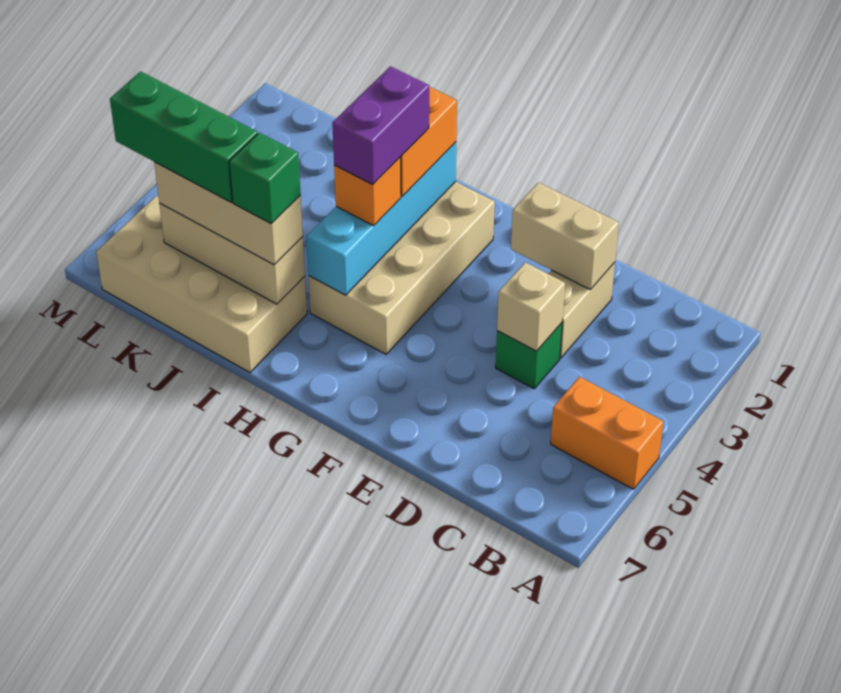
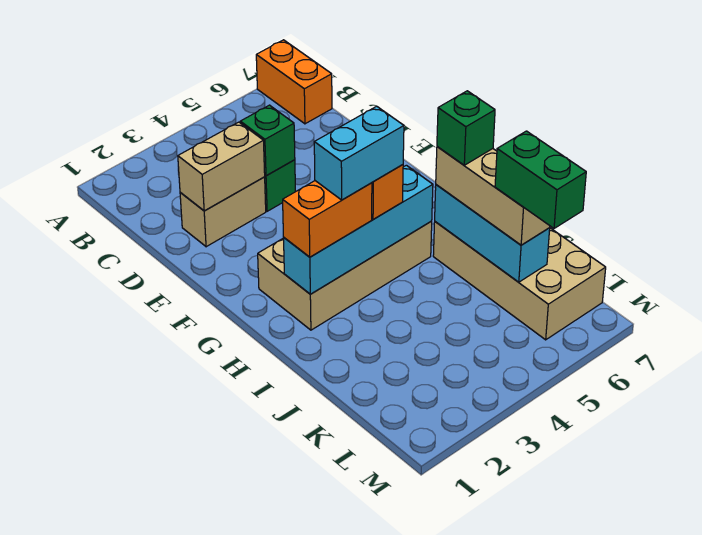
orange brick A5:B5 level 1 -> orange brick A7:B7 level 1
tan brick D2:E2 level 2 -> tan brick D2:D3 level 2
tan brick D4 level 2 -> green brick D4 level 2
purple brick H3:H4 level 4 -> cyan brick H3:H4 level 4
tan brick I6:K6 level 2 -> cyan brick I6:K6 level 2
green brick J6:L6 level 4 -> green brick K6:L6 level 4

